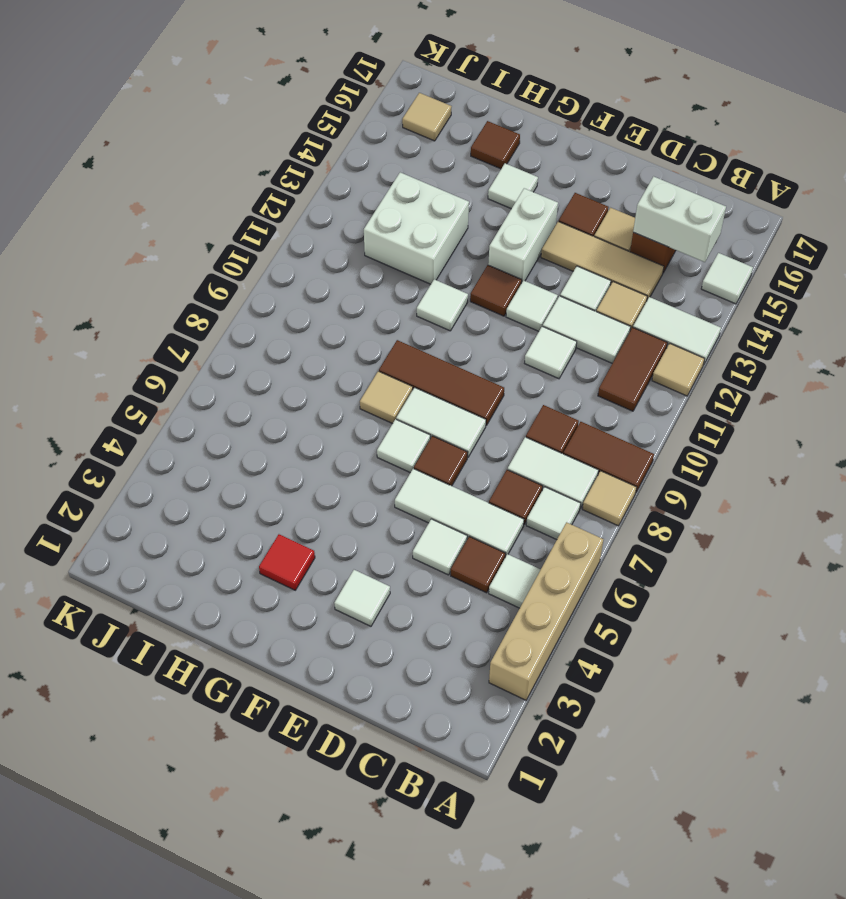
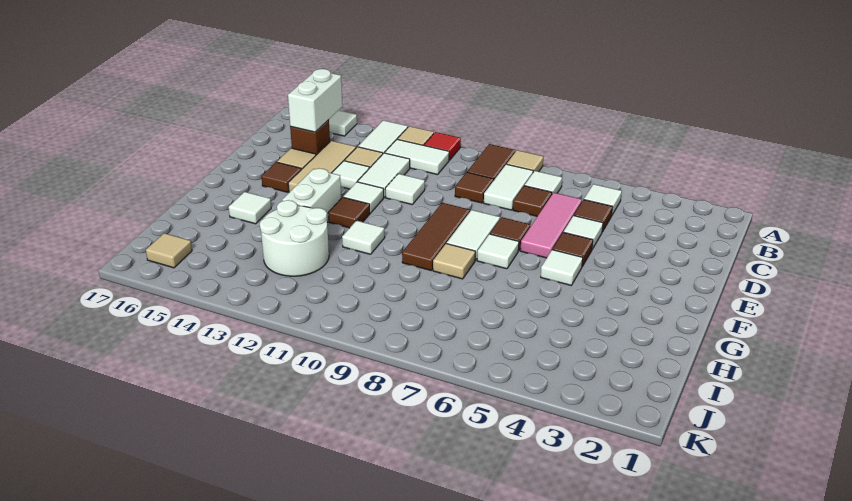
tan brick A3:A6 level 1 -> none
brown tile B11:B12 level 1 -> white tile B11:B12 level 1
white tile C6:E6 level 1 -> pink tile C6:E6 level 1
white tile E3 level 1 -> white tile F5 level 1
white brick F13:F14 level 1 -> white brick F13:G13 level 1
red tile G3 level 1 -> red tile A11 level 1
white brick H12:I13 level 1 -> white round brick H12:I13 level 1
brown tile H16 level 1 -> brown tile E5 level 1

